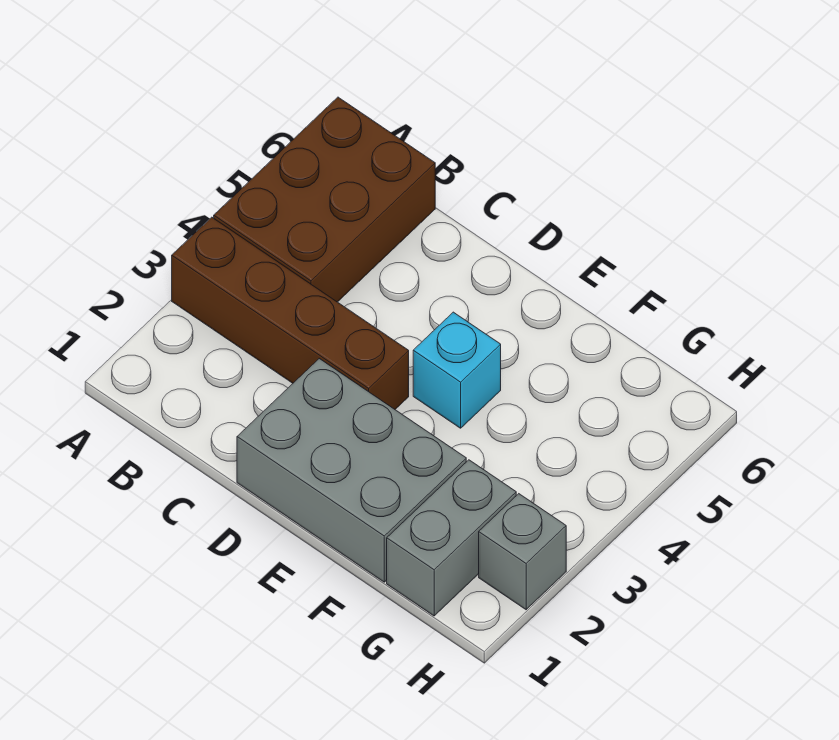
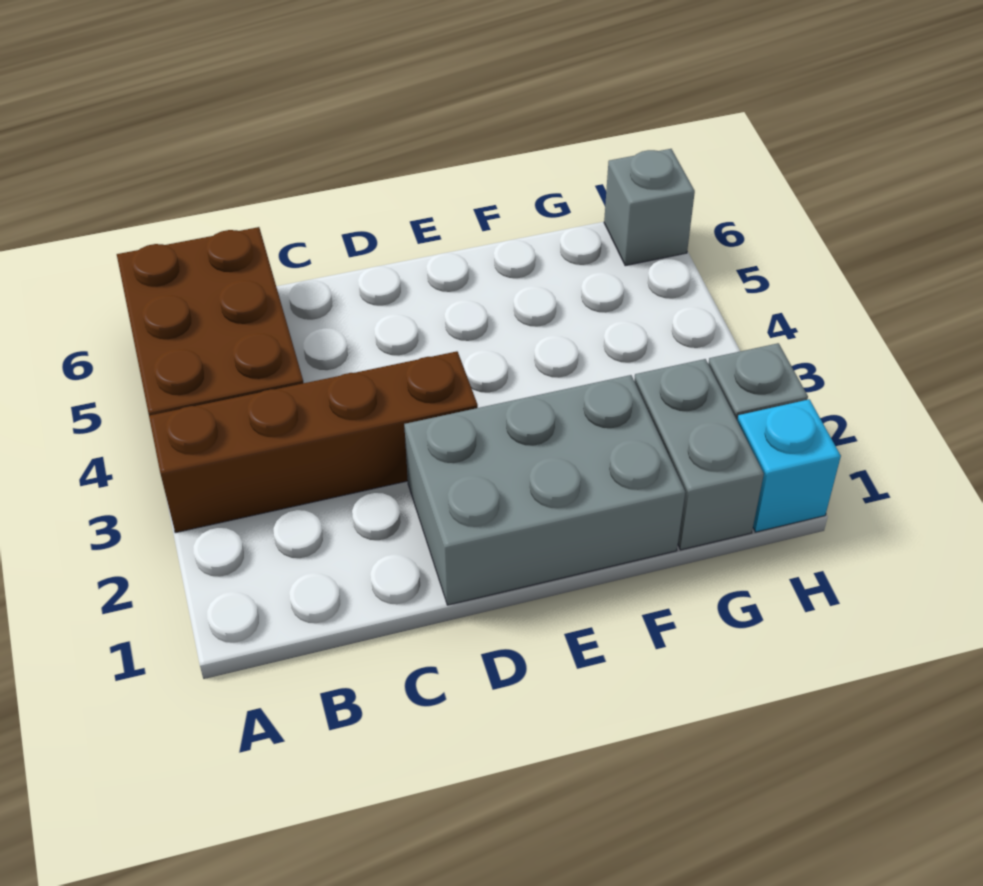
cyan brick E4 level 1 -> cyan brick H1 level 1
none -> grey brick H6 level 1

